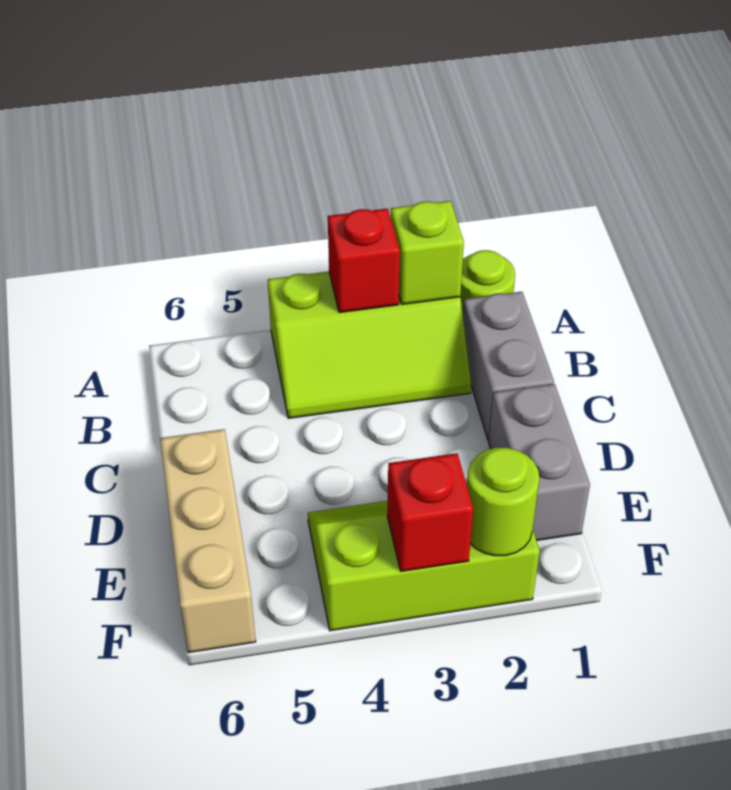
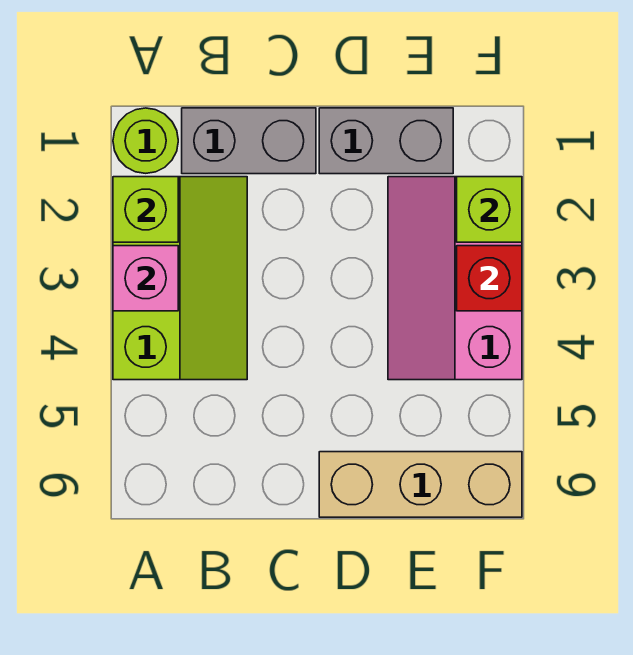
red brick A3 level 2 -> pink brick A3 level 2
lime slope E2:F4 level 1 top F -> pink slope E2:F4 level 1 top F
lime round brick F2 level 2 -> lime brick F2 level 2

